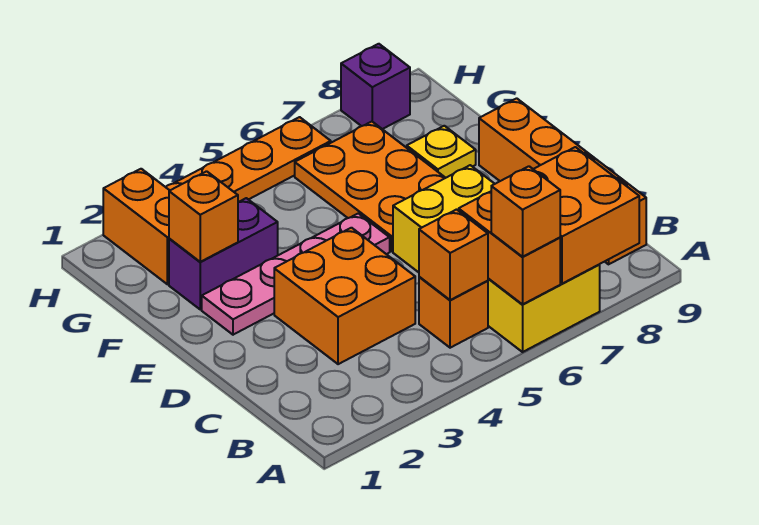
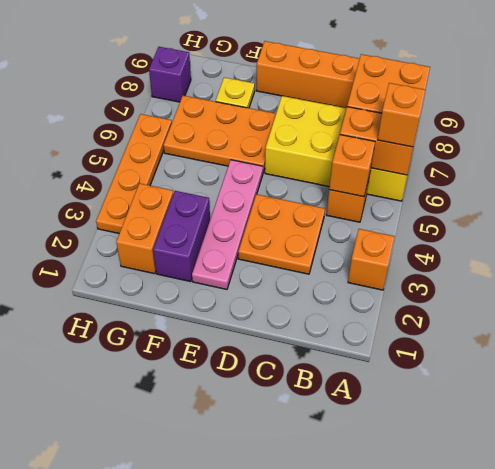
orange brick C3:D4 level 1 -> orange plate C3:D4 level 1
orange brick F2 level 2 -> orange brick A3 level 1
orange brick G2:H2 level 1 -> orange brick G2:G3 level 1

